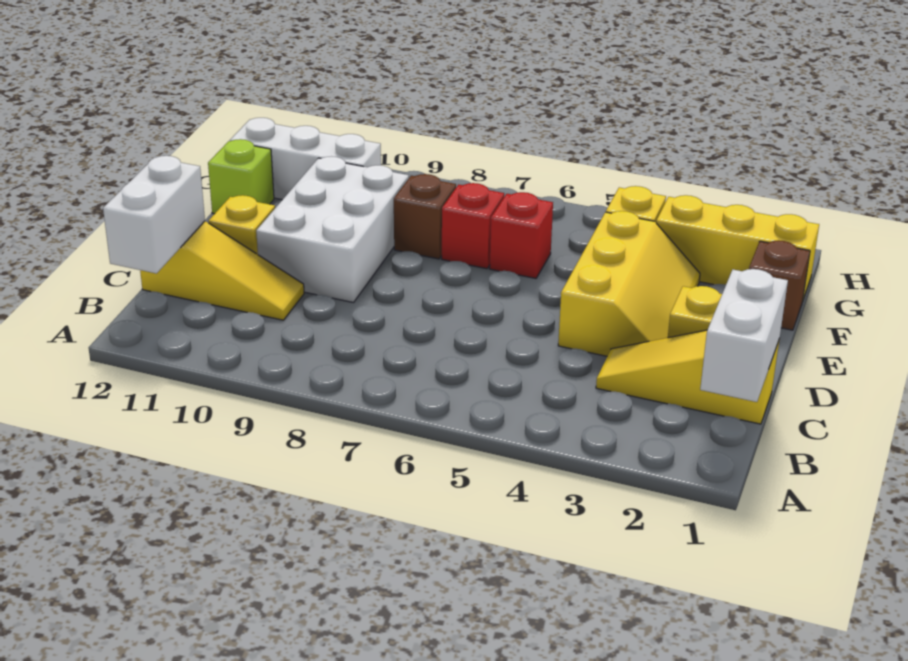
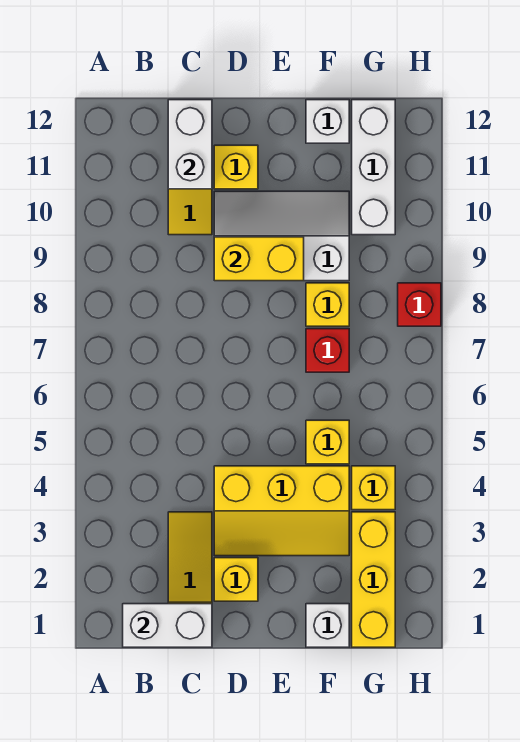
white brick B12:C12 level 2 -> white brick C11:C12 level 2
white brick D9:F10 level 1 -> white slope D9:F10 level 1 top 9
none -> yellow brick D9:E9 level 2
brown brick F1 level 1 -> white brick F1 level 1
none -> yellow brick F5 level 1
red brick F6 level 1 -> red brick H8 level 1
brown brick F8 level 1 -> yellow brick F8 level 1
lime brick F12 level 1 -> white brick F12 level 1

